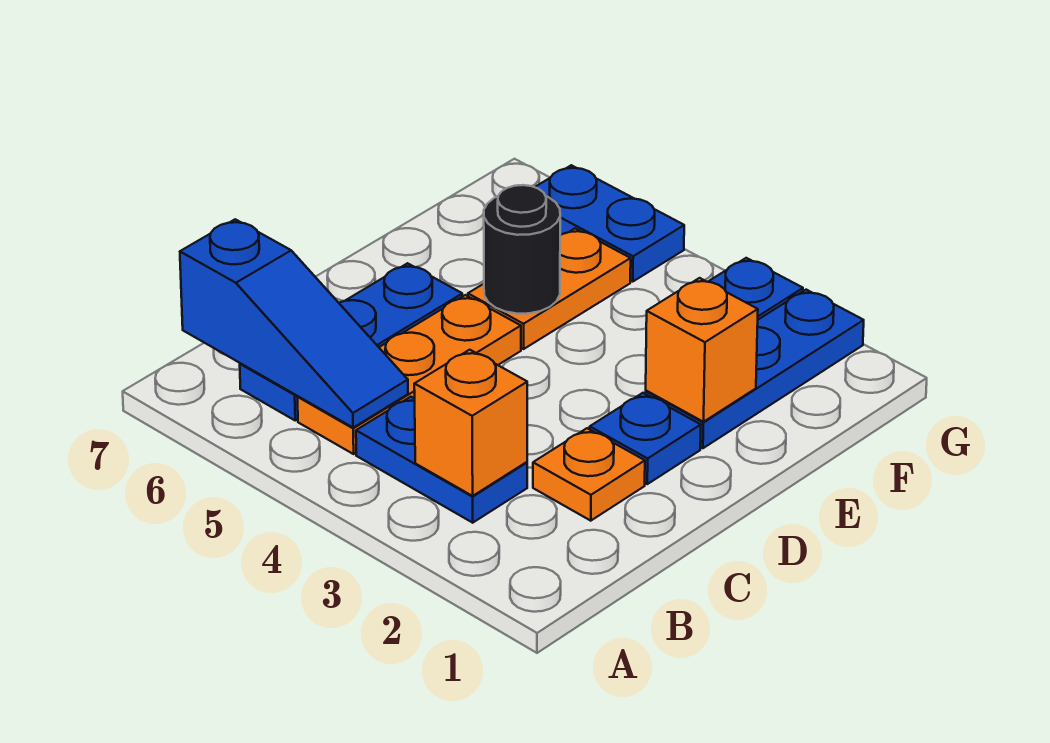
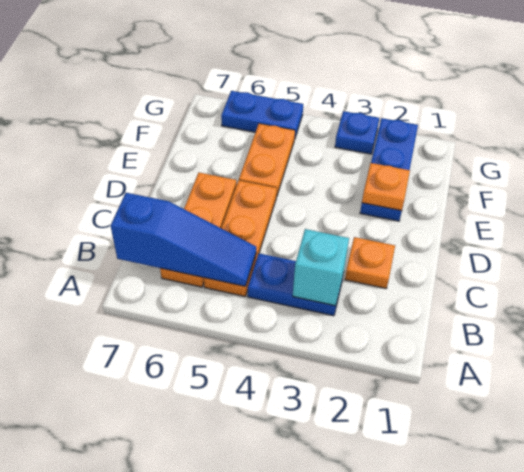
orange brick B3 level 2 -> cyan brick B3 level 2
blue plate B6:D6 level 1 -> orange plate B6:D6 level 1
blue plate D2 level 1 -> none
orange brick E2 level 2 -> orange plate E2 level 2
black round brick E5 level 2 -> none

